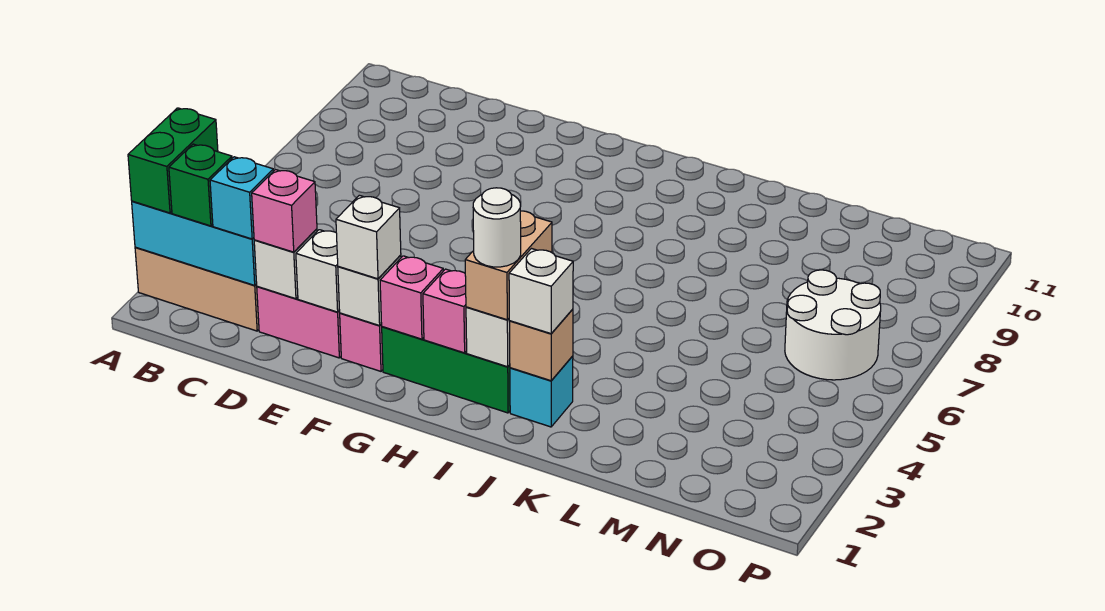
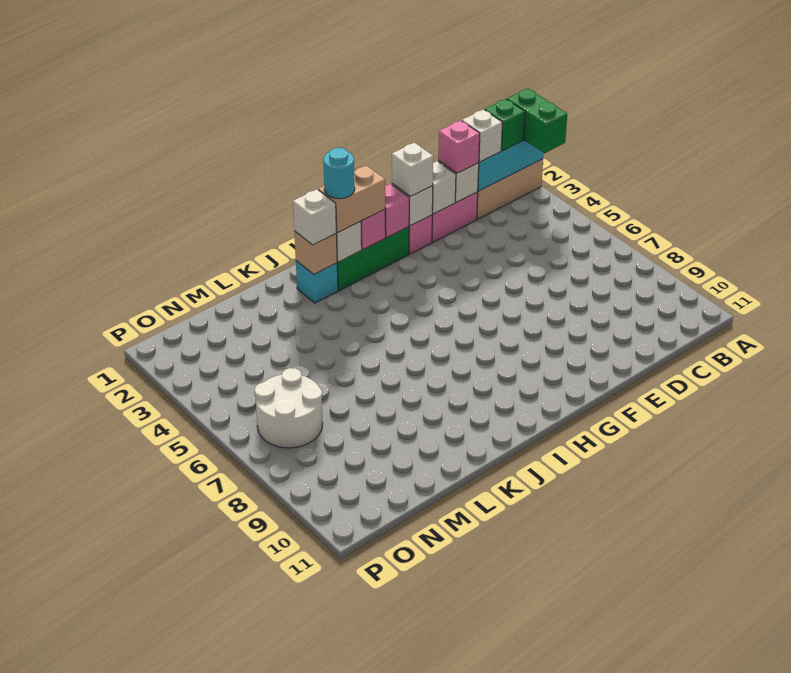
cyan brick C2 level 3 -> white brick C2 level 3
tan brick I2:I3 level 3 -> tan brick H2:I2 level 3
white round brick I2 level 4 -> cyan round brick I2 level 4

